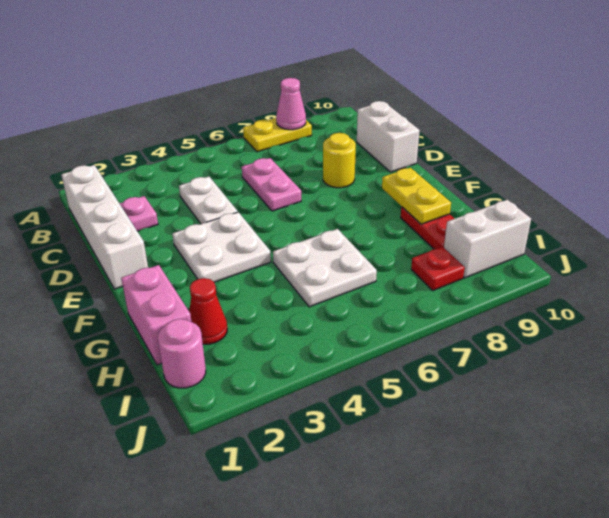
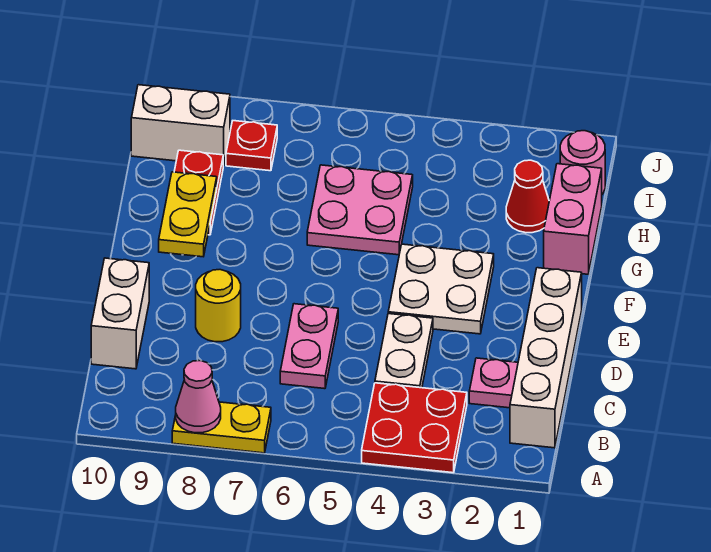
none -> red plate A3:B4 level 1
white plate G5:H6 level 1 -> pink plate G5:H6 level 1

